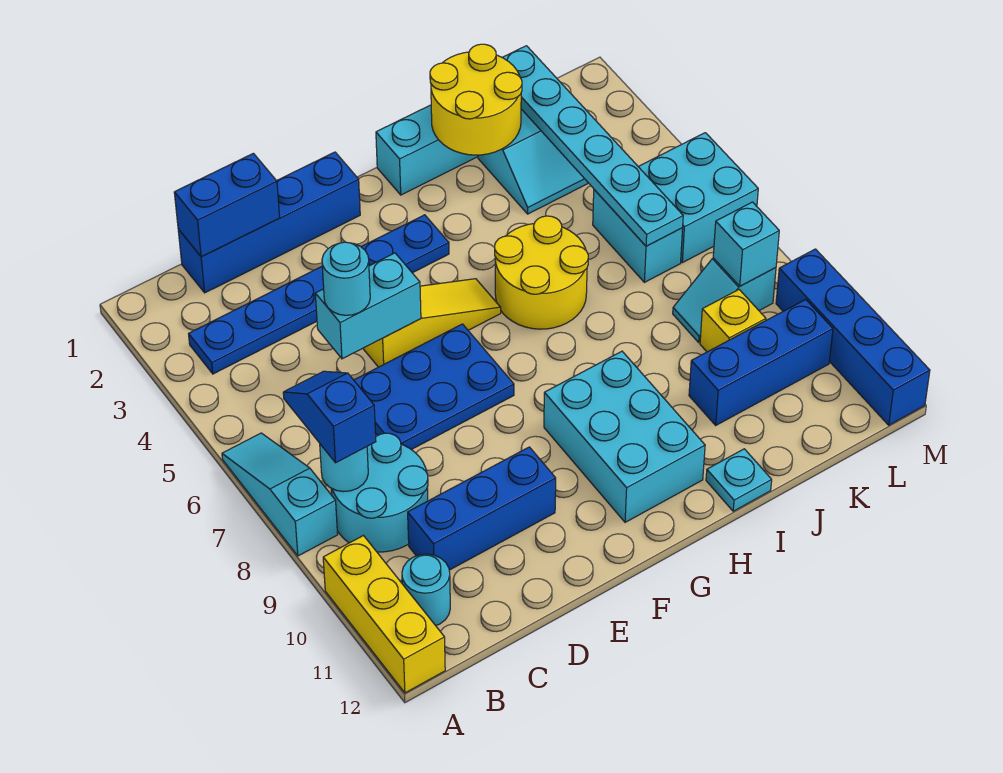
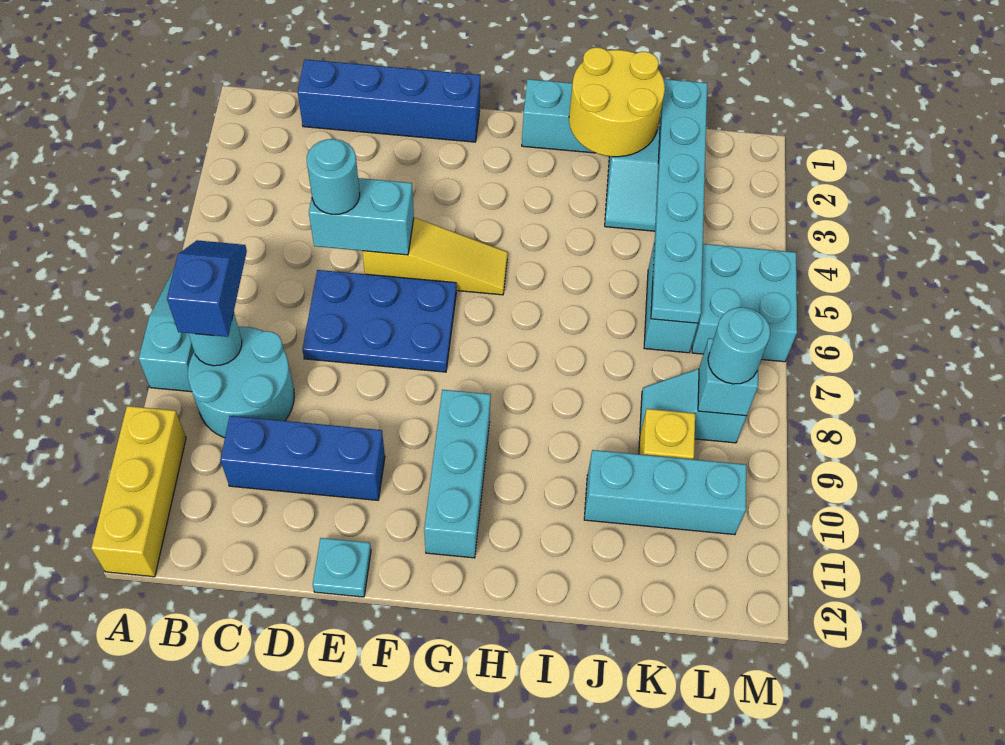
blue plate B3:G3 level 1 -> none
cyan round brick B11 level 1 -> cyan round brick L8 level 3
blue brick C1:D1 level 2 -> none
cyan brick G9:H11 level 1 -> cyan brick G9:G11 level 1
yellow round brick H5:I6 level 1 -> none
cyan plate I12 level 1 -> cyan plate E12 level 1
blue brick J10:L10 level 1 -> cyan brick J10:L10 level 1
blue brick M9:M12 level 1 -> none

